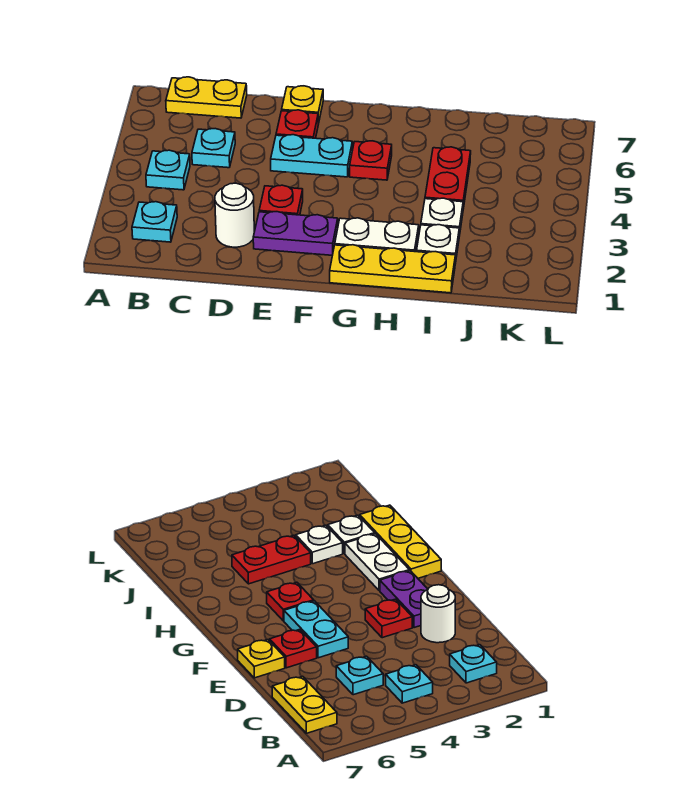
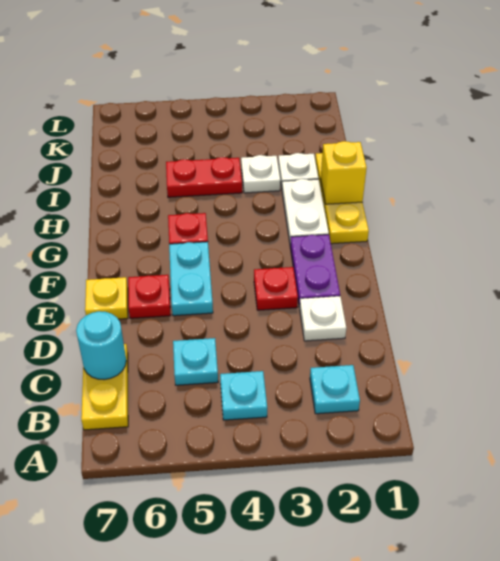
none -> cyan round brick C7 level 2
white round brick D2 level 1 -> white plate D2 level 1
none -> yellow brick H1 level 2

